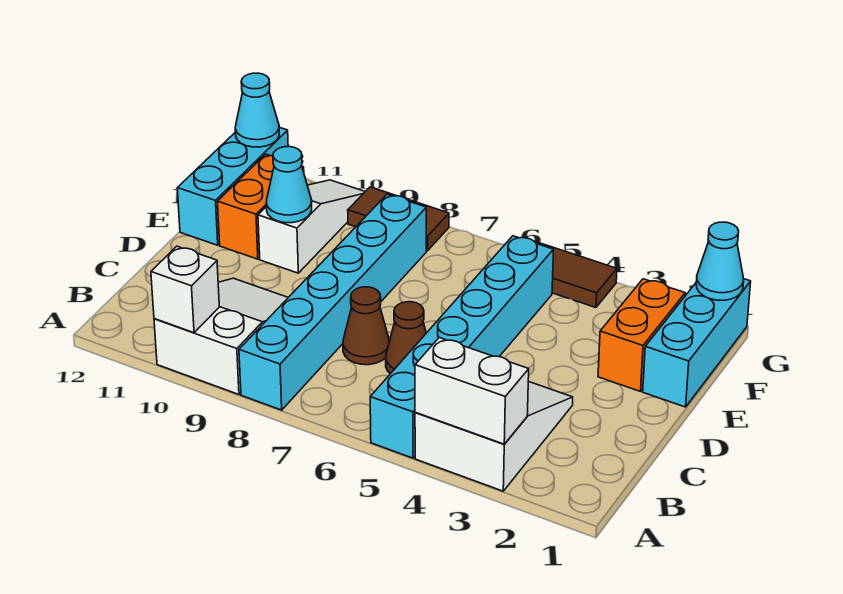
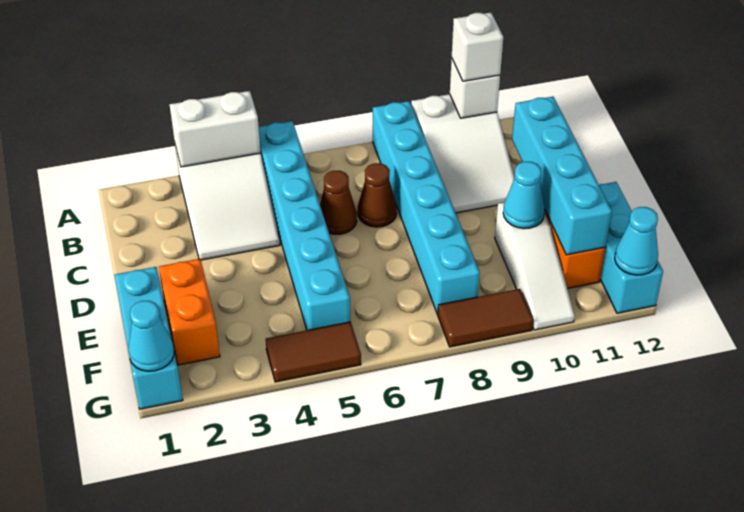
none -> white brick A10 level 3
none -> cyan brick C11:F11 level 2

